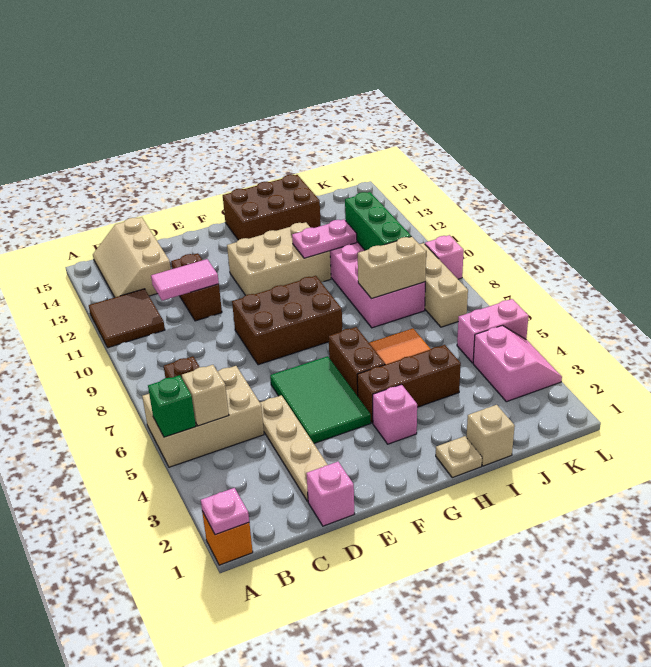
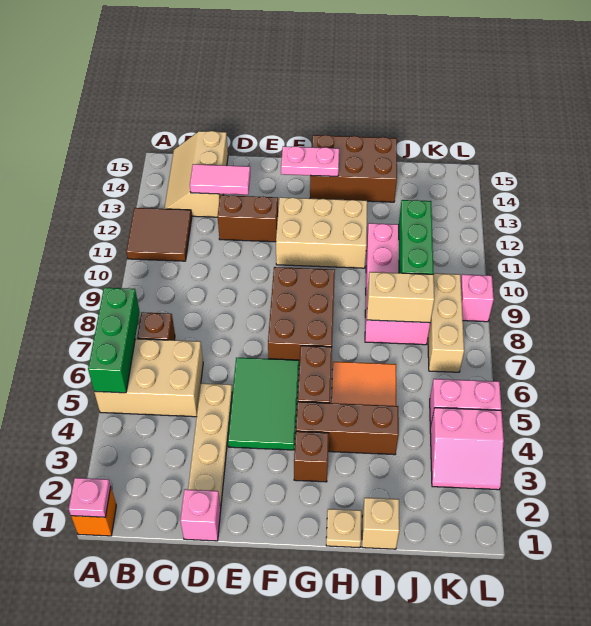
green brick A5 level 2 -> green brick A5:A7 level 2
tan brick B5 level 2 -> none
pink tile C11:D11 level 2 -> pink tile C13:D13 level 2
brown brick D11:D12 level 1 -> brown brick D12:E12 level 1
brown brick E8:G9 level 1 -> brown brick F7:G9 level 1
pink brick G3 level 1 -> brown brick G3 level 1
pink plate H11:I11 level 2 -> pink plate F14:G14 level 2
pink slope K3:L4 level 1 top K -> pink slope K3:L4 level 1 top 4

